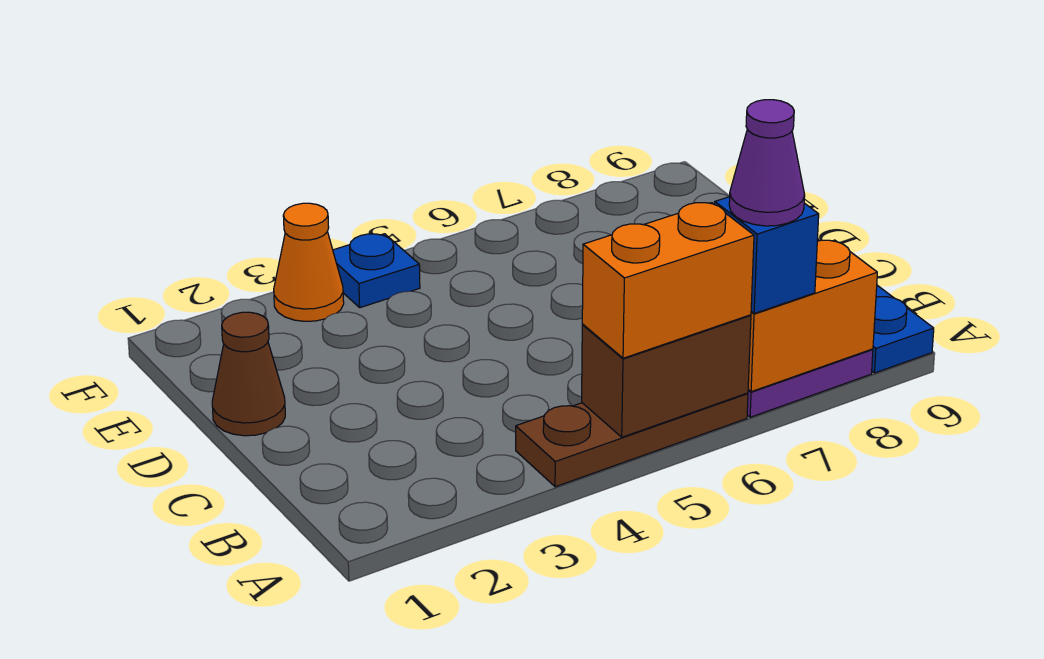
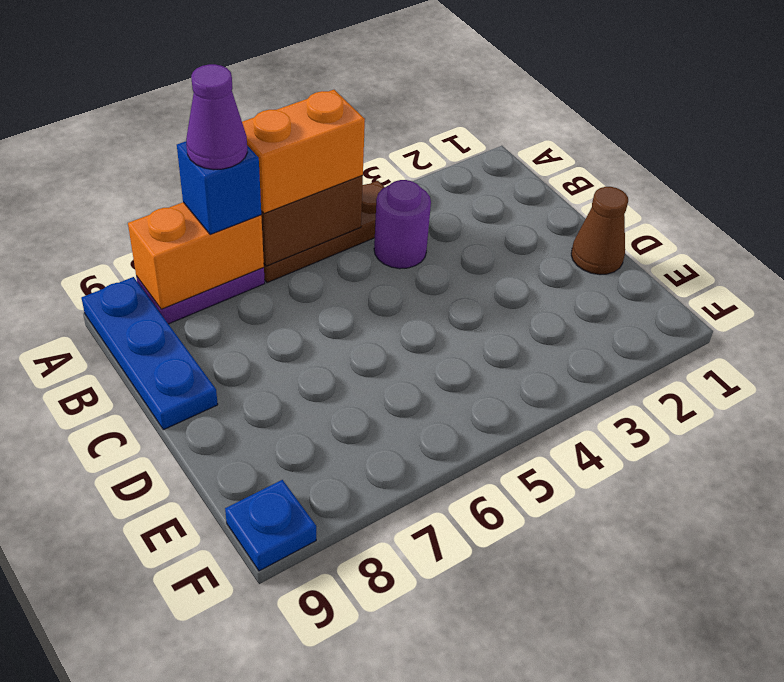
none -> purple round brick B4 level 1
orange cone F3 level 1 -> none
blue plate F4 level 1 -> blue plate F9 level 1

